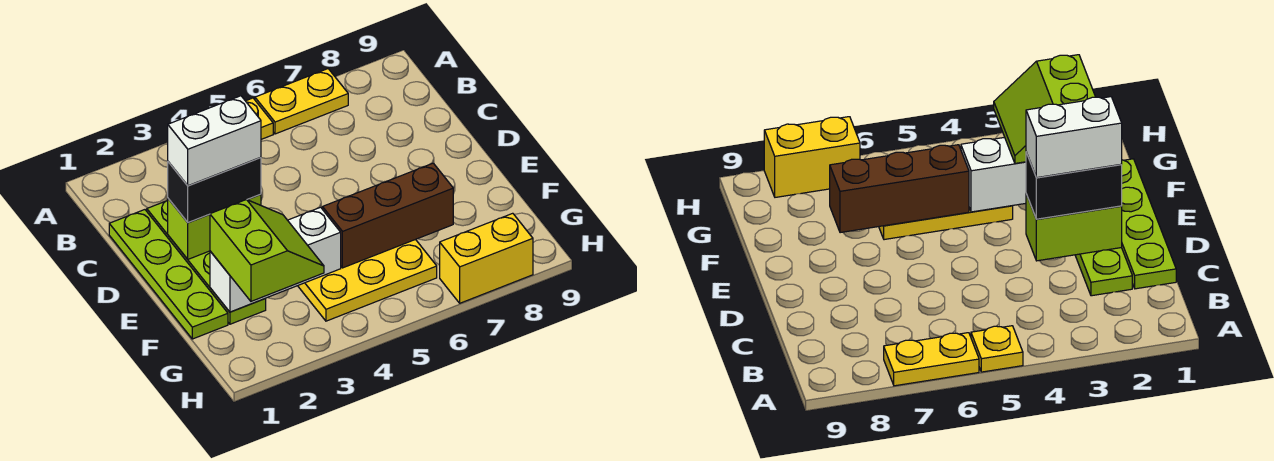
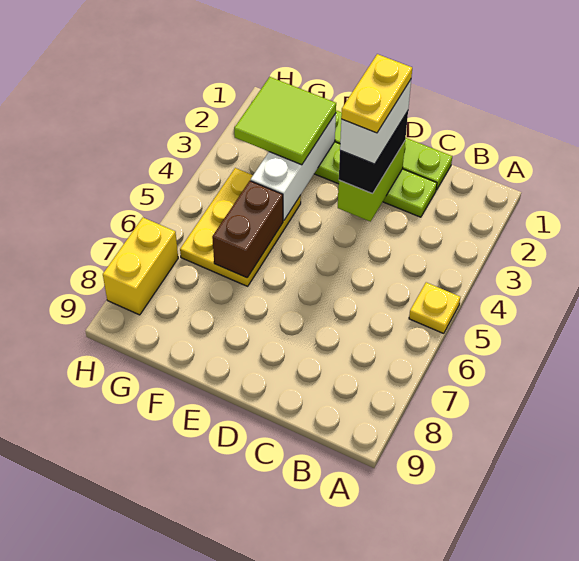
yellow plate A6:A7 level 1 -> yellow plate D2:D3 level 5
lime slope F2:G3 level 3 top 2 -> lime tile F2:G3 level 3
brown brick F5:F7 level 2 -> brown brick F5:F6 level 2

